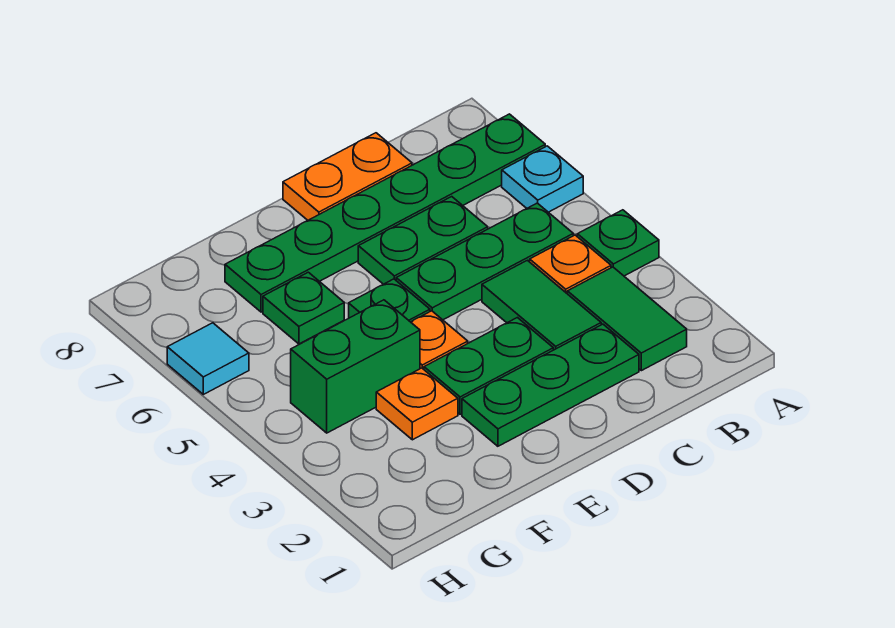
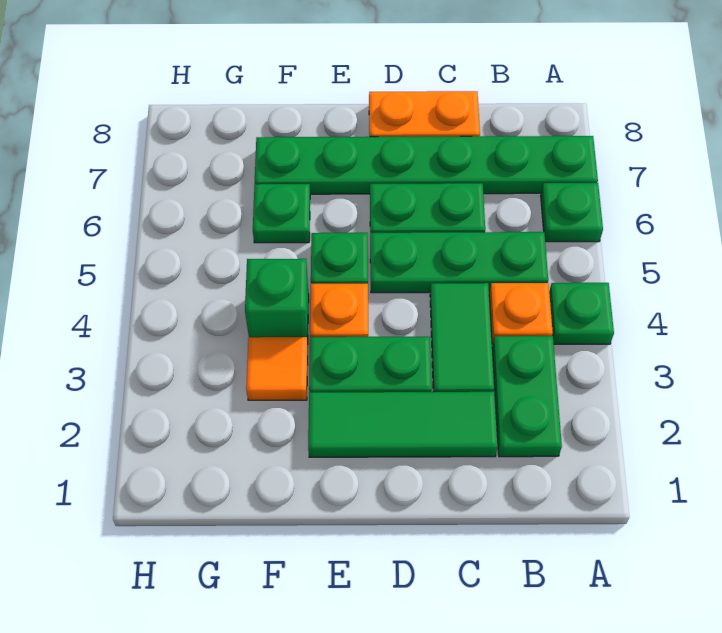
cyan plate A6 level 1 -> green plate A6 level 1
green tile B2:B3 level 1 -> green plate B2:B3 level 1
green plate C2:E2 level 1 -> green tile C2:E2 level 1
orange plate F3 level 1 -> orange tile F3 level 1
green brick F4:G4 level 1 -> green brick F4 level 1
cyan tile H6 level 1 -> none

